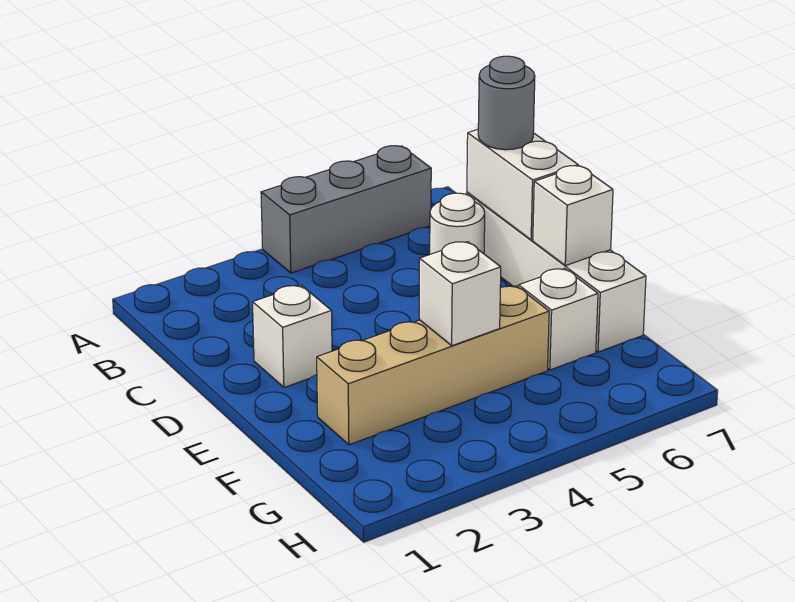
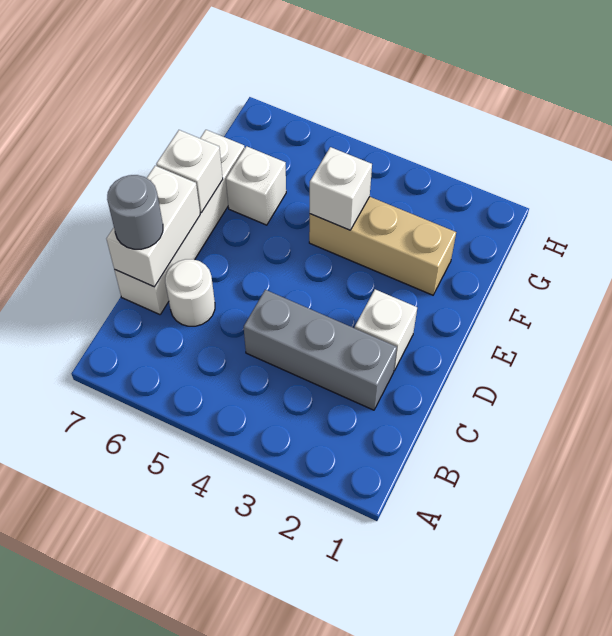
grey brick A4:A6 level 1 -> grey brick C2:C4 level 1
tan brick F2:F5 level 1 -> tan brick F2:F4 level 1

